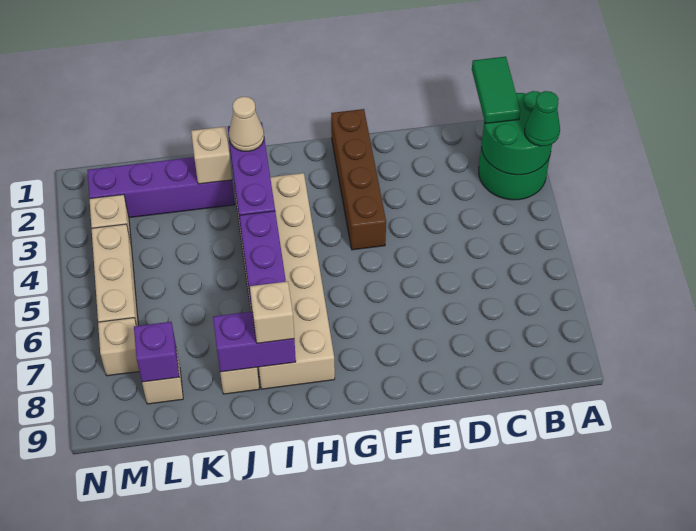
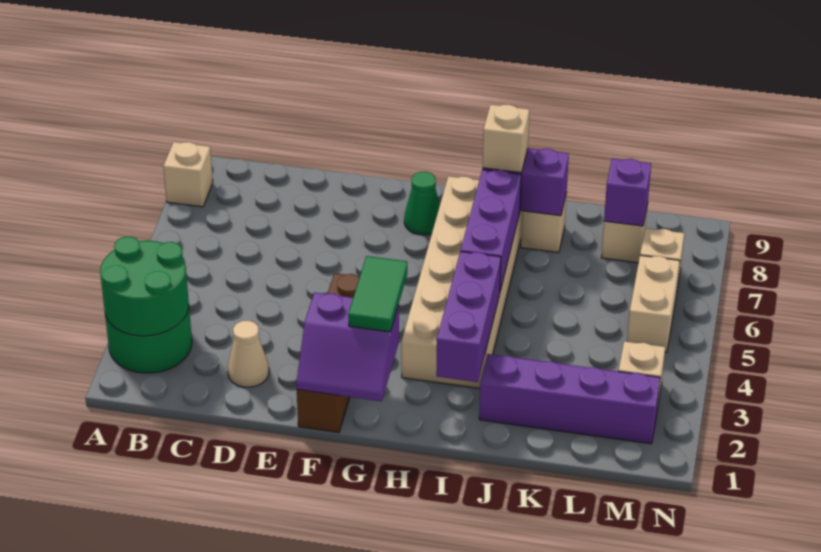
green cone A3 level 3 -> green cone G8 level 1
green tile B1:B2 level 3 -> green tile G2:G3 level 3
none -> purple slope F1:G2 level 2 top 2
tan cone I2 level 3 -> tan cone D2 level 1
tan brick J2 level 2 -> tan brick A8 level 1
tan brick M4:M6 level 1 -> tan brick M5:M6 level 1

